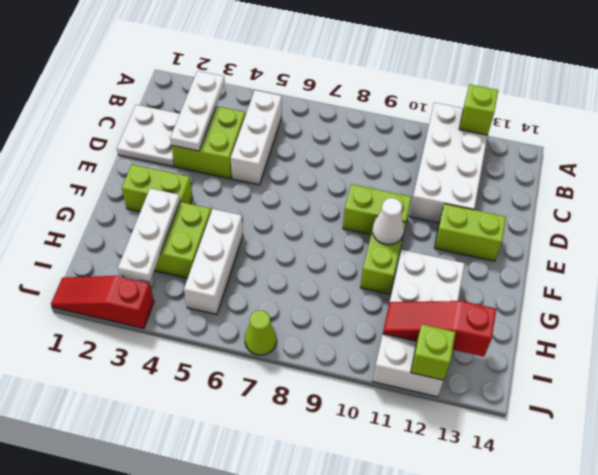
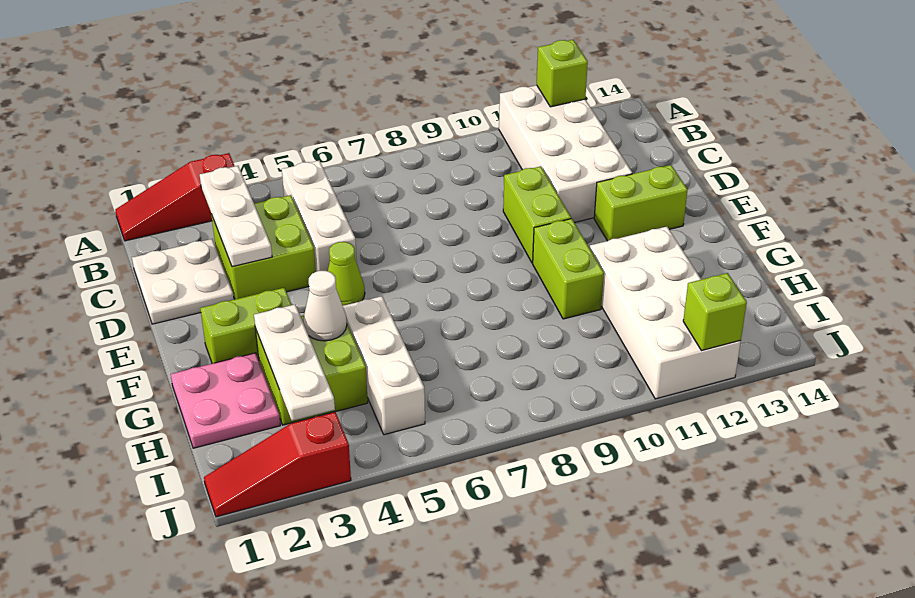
lime brick E9:E10 level 1 -> lime brick D10:E10 level 1
white cone F10 level 2 -> white cone G4 level 2
none -> pink plate G1:H2 level 1
red slope I11:I13 level 2 top 13 -> red slope A1:A3 level 1 top 3
lime cone J7 level 1 -> lime cone E5 level 1

